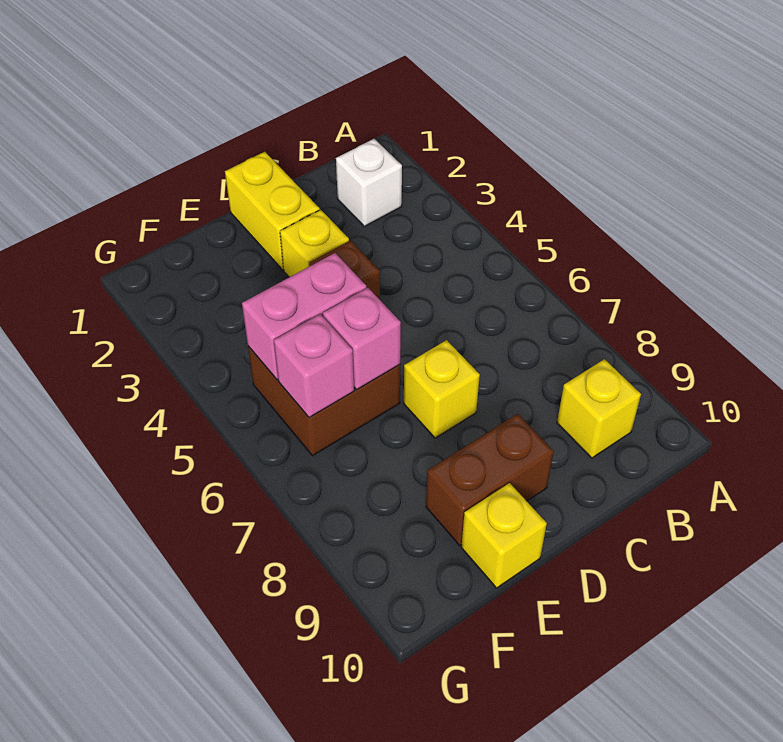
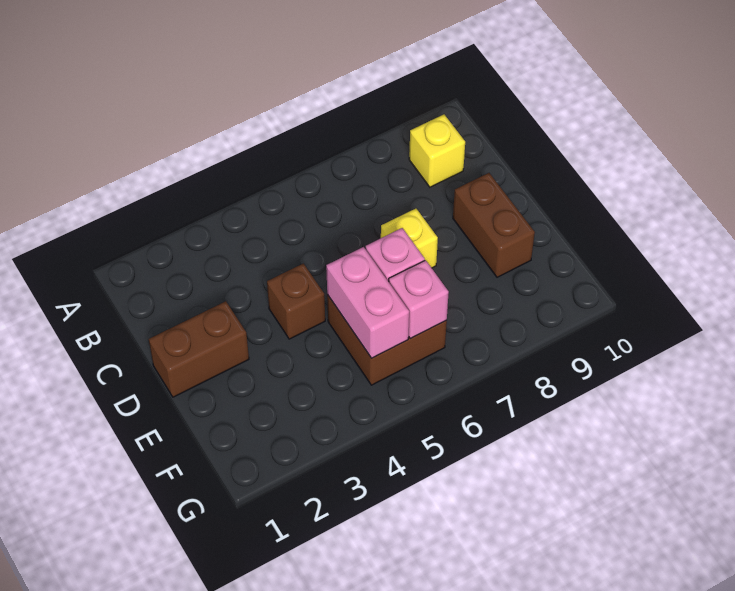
white brick B2 level 1 -> none
yellow brick D1:D2 level 1 -> brown brick D1:D2 level 1
yellow brick D3 level 1 -> none
yellow brick E10 level 1 -> none

